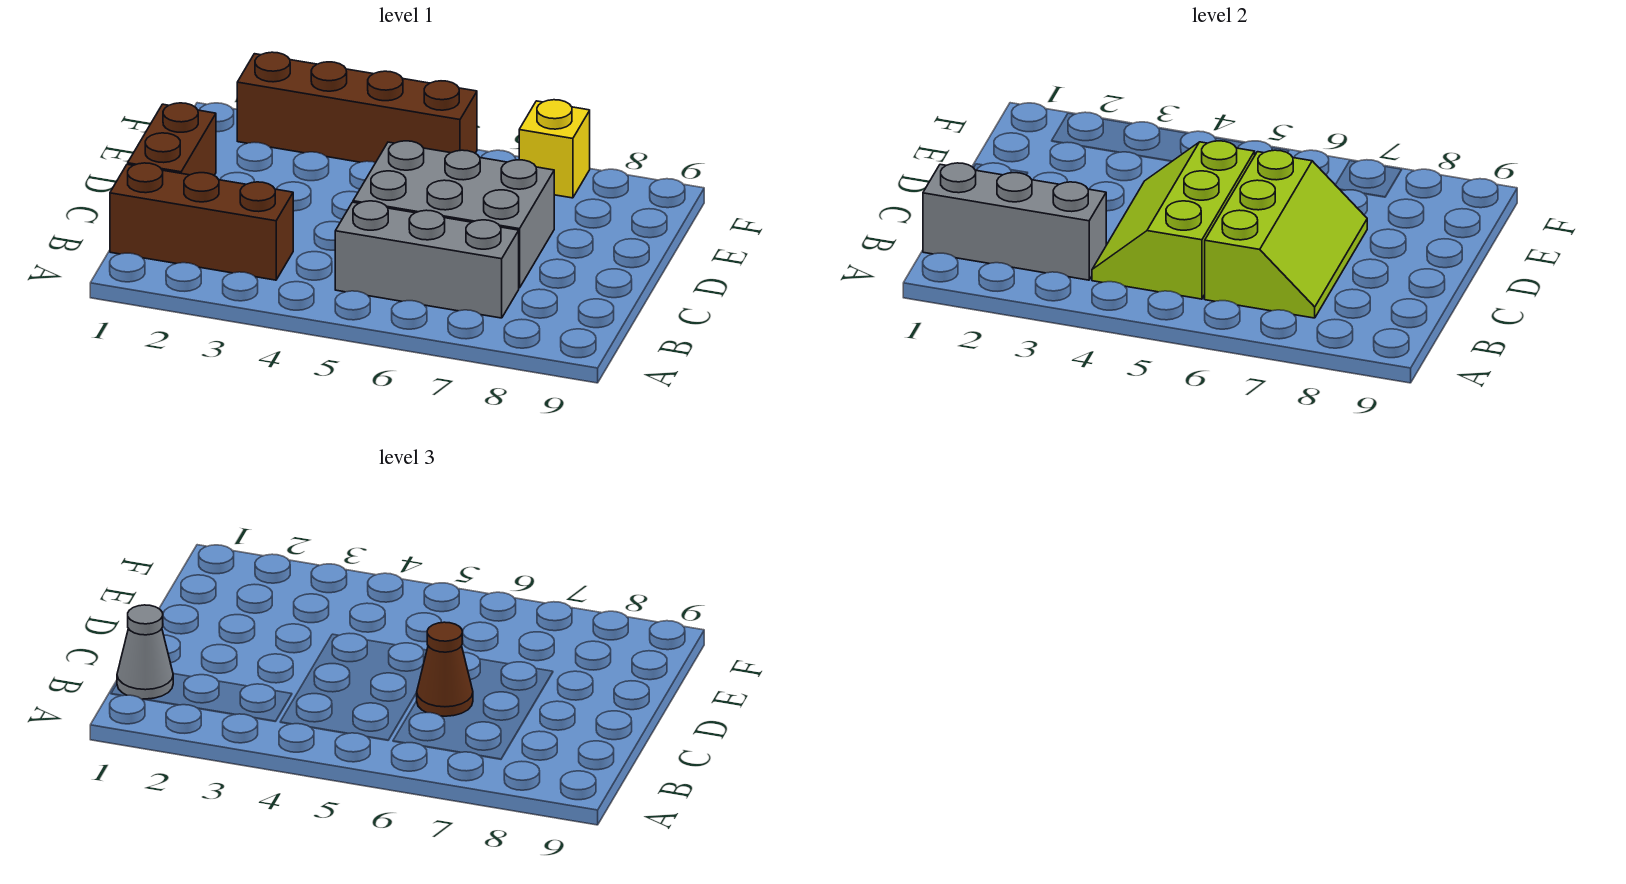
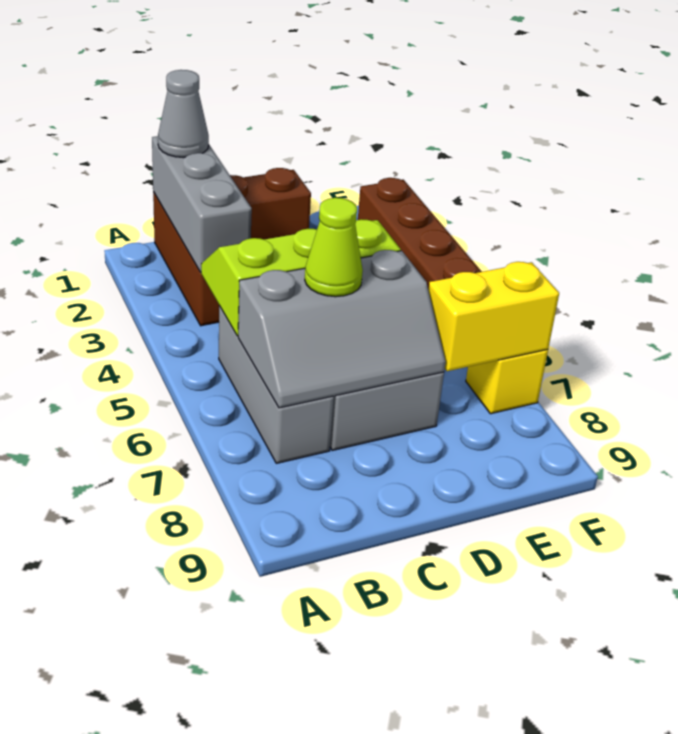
lime slope B6:D7 level 2 top 6 -> grey slope B6:D7 level 2 top 6
brown cone C6 level 3 -> lime cone C6 level 3
none -> yellow brick E7:F7 level 2

